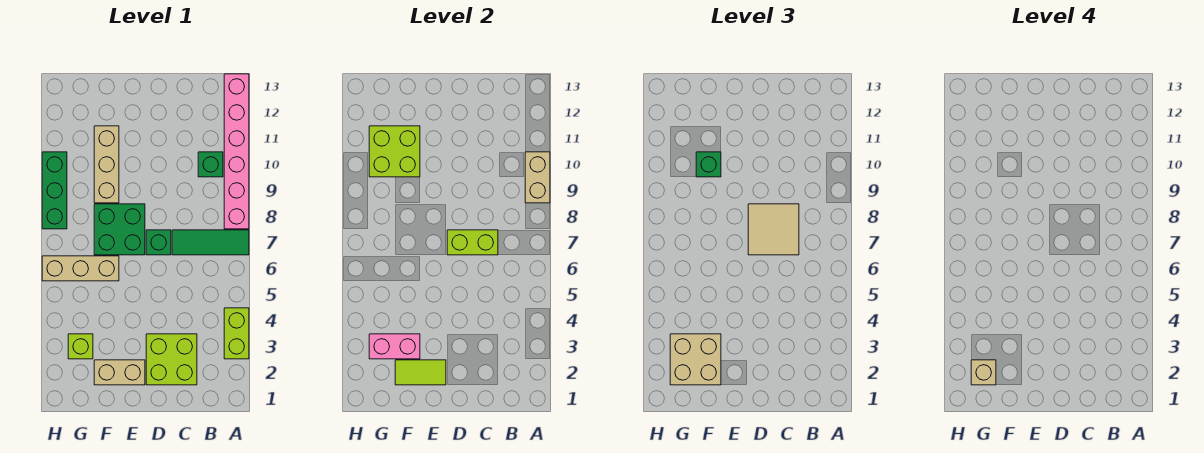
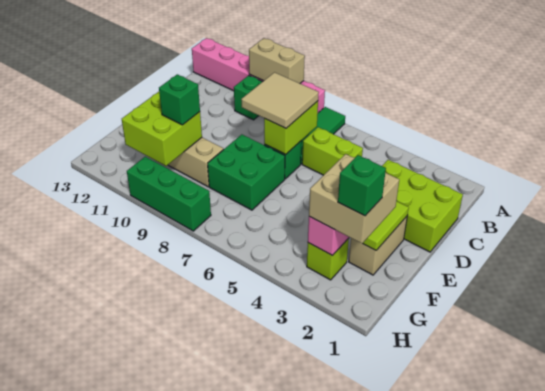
lime brick A3:A4 level 1 -> lime brick C5:C6 level 1
lime brick C2:D3 level 1 -> lime brick C1:D3 level 1
tan brick F6:H6 level 1 -> none
tan brick G2 level 4 -> green brick G2 level 4

